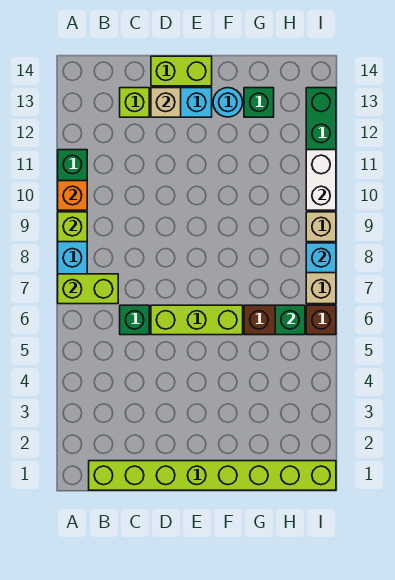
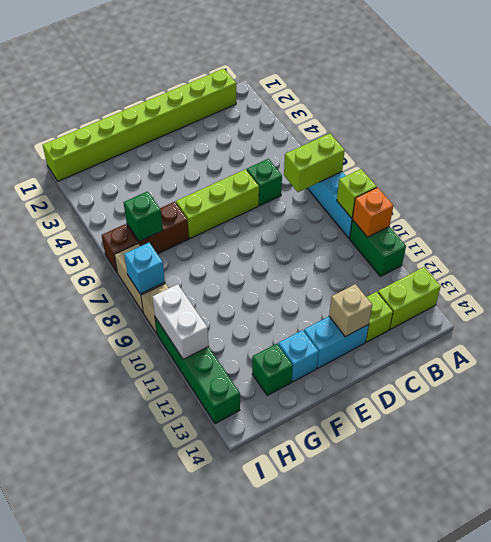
lime brick D14:E14 level 1 -> lime brick A13:B13 level 1
cyan round brick F13 level 1 -> cyan brick F13 level 1

